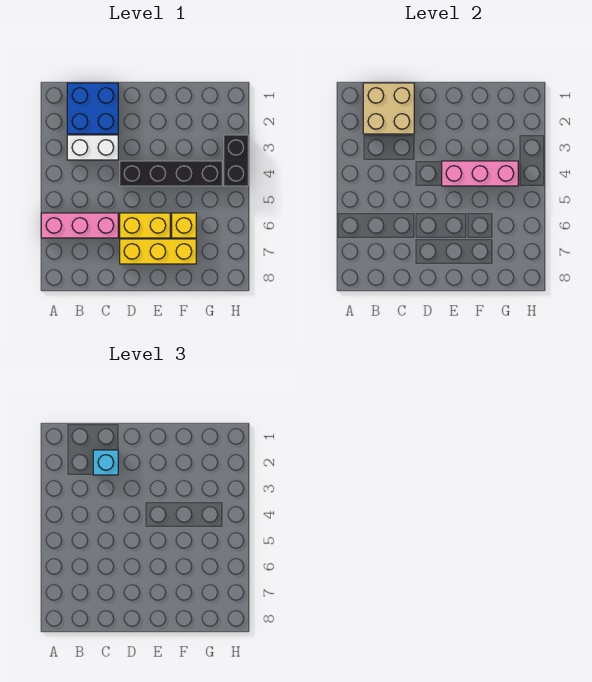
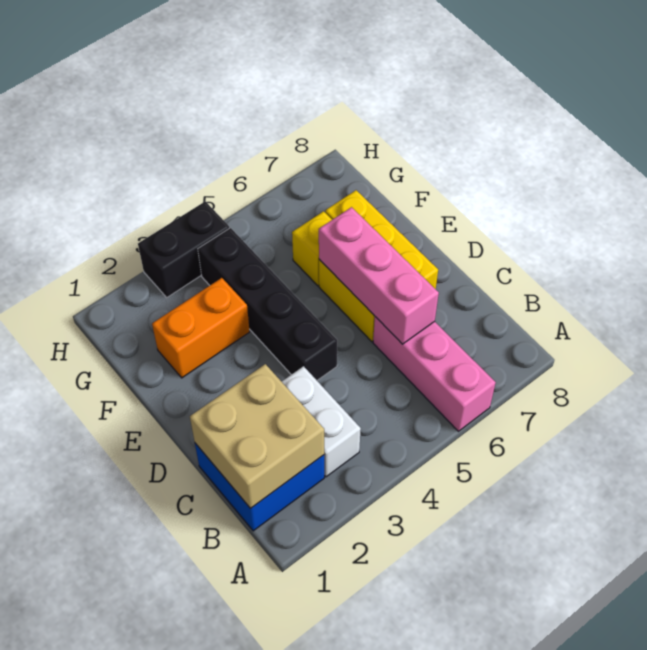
cyan brick C2 level 3 -> none
pink brick E4:G4 level 2 -> pink brick C6:E6 level 2
none -> orange brick F2:F3 level 1

